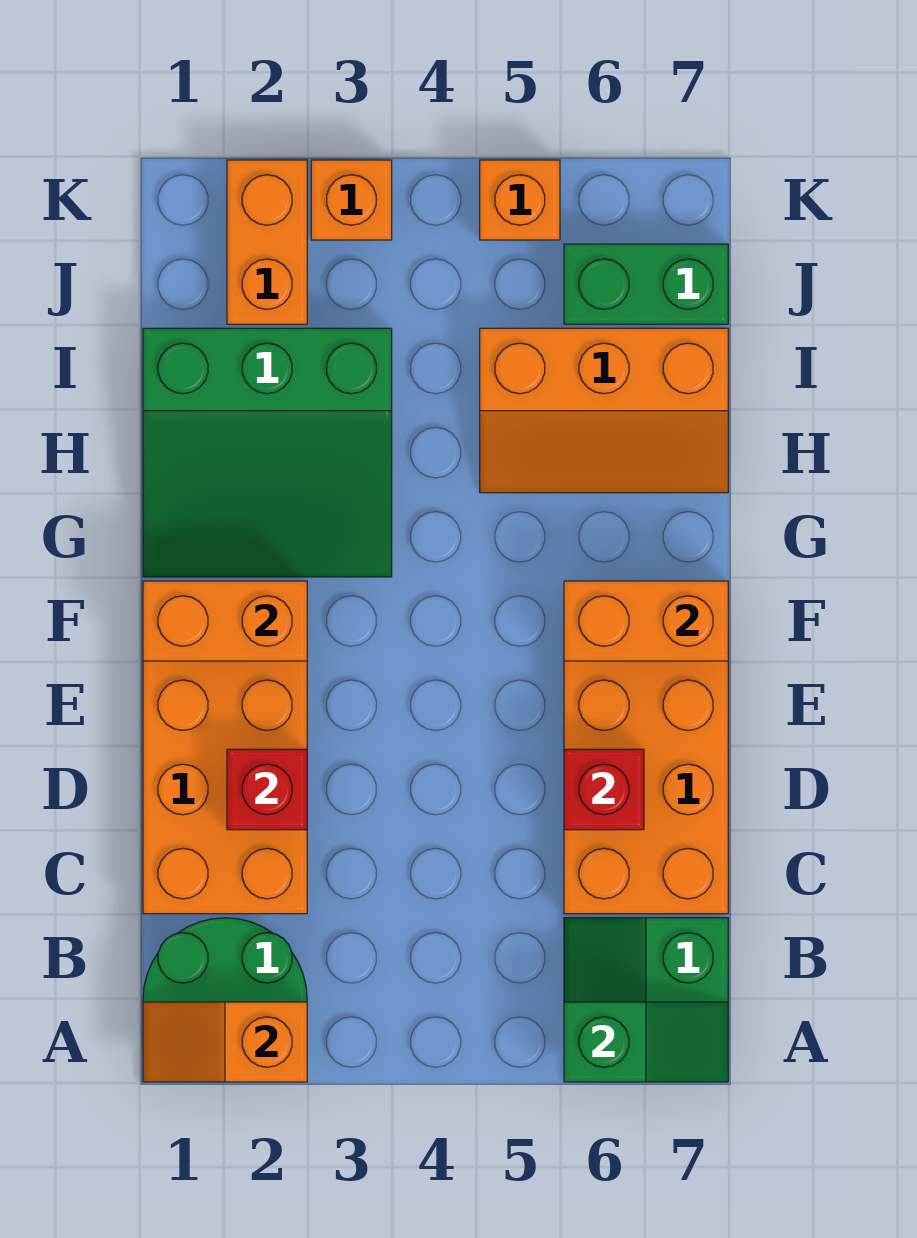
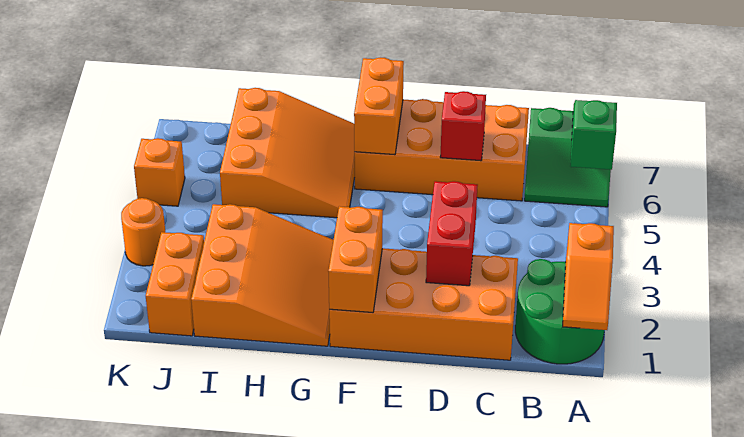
red brick D2 level 2 -> red brick D2:D3 level 2
green slope G1:I3 level 1 top I -> orange slope G1:I3 level 1 top I
orange slope H5:I7 level 1 top I -> orange slope G5:I7 level 1 top I
orange brick J2:K2 level 1 -> orange brick J1:J2 level 1
green brick J6:J7 level 1 -> none
orange brick K3 level 1 -> orange round brick K3 level 1

